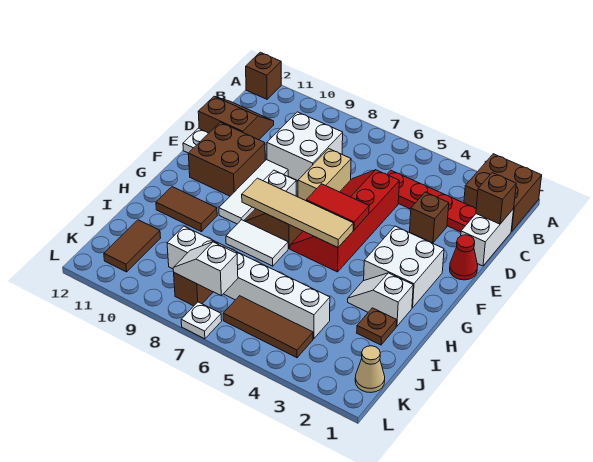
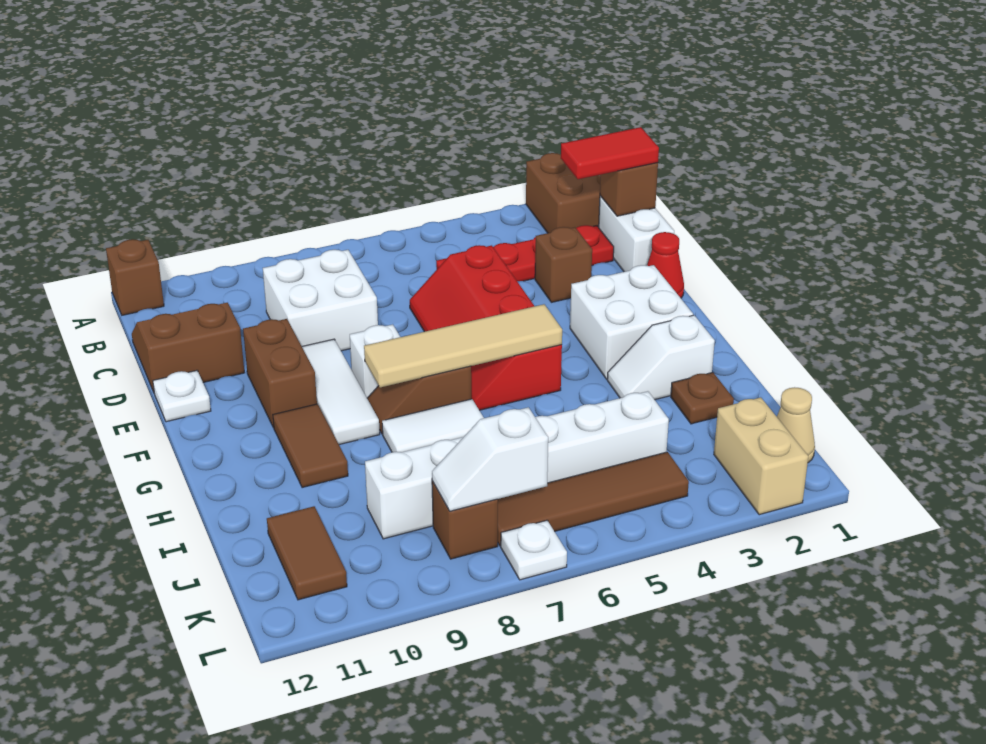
tan brick D7:E7 level 1 -> tan brick K2:L2 level 1
brown brick E10:F11 level 1 -> brown brick E10:F10 level 1
red tile F5:F6 level 2 -> red tile C1:C2 level 3
brown tile H10:H11 level 1 -> brown tile G10:H10 level 1
brown tile K4:K6 level 1 -> brown tile K4:K7 level 1

